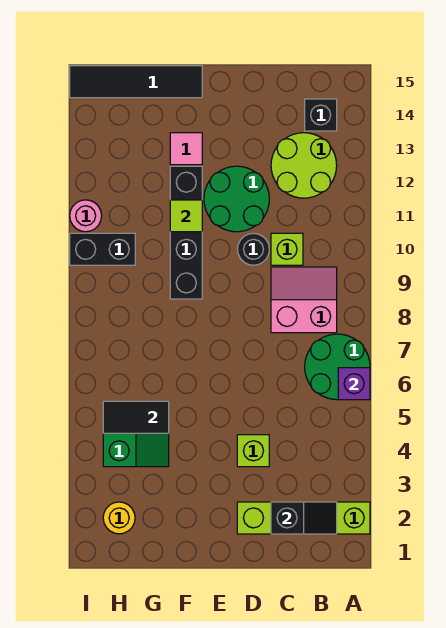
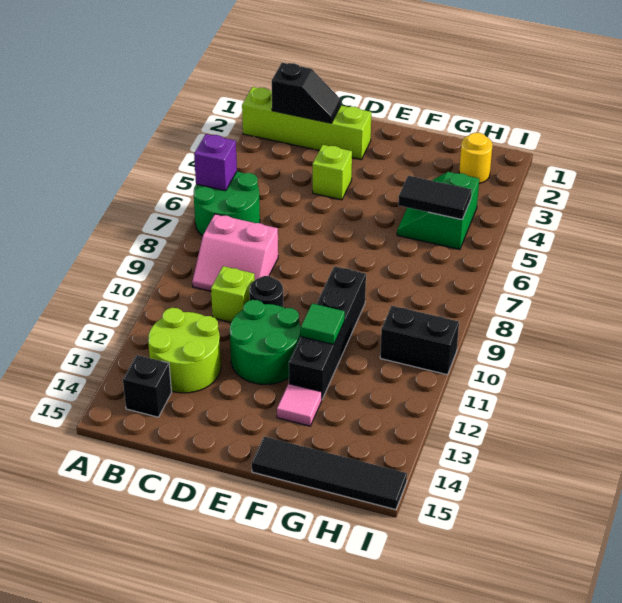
black slope B2:C2 level 2 top C -> black slope B2:C2 level 2 top B
lime tile F11 level 2 -> green tile F11 level 2
pink round brick I11 level 1 -> none

